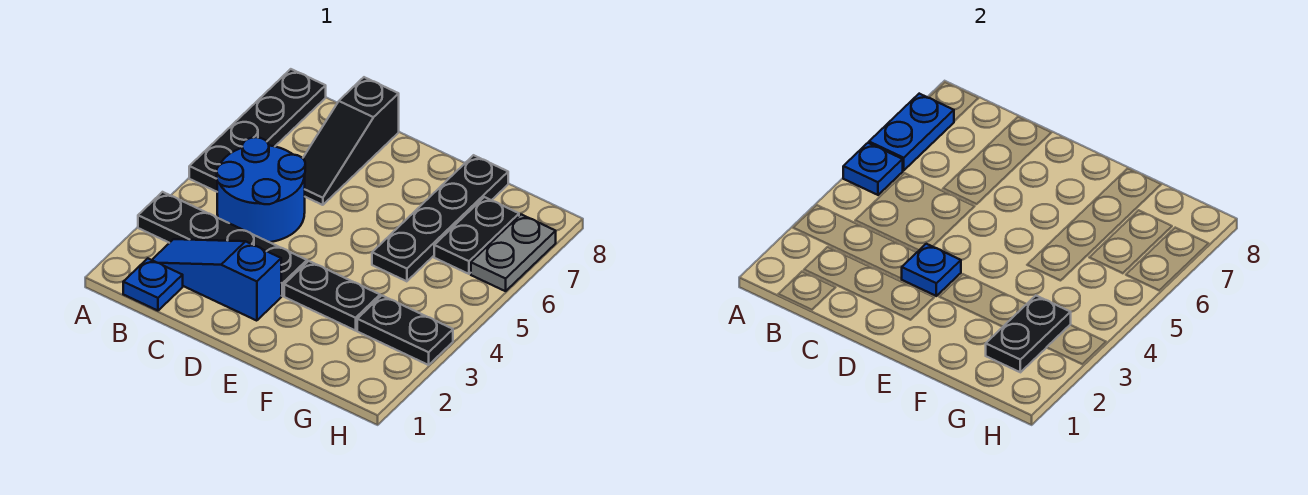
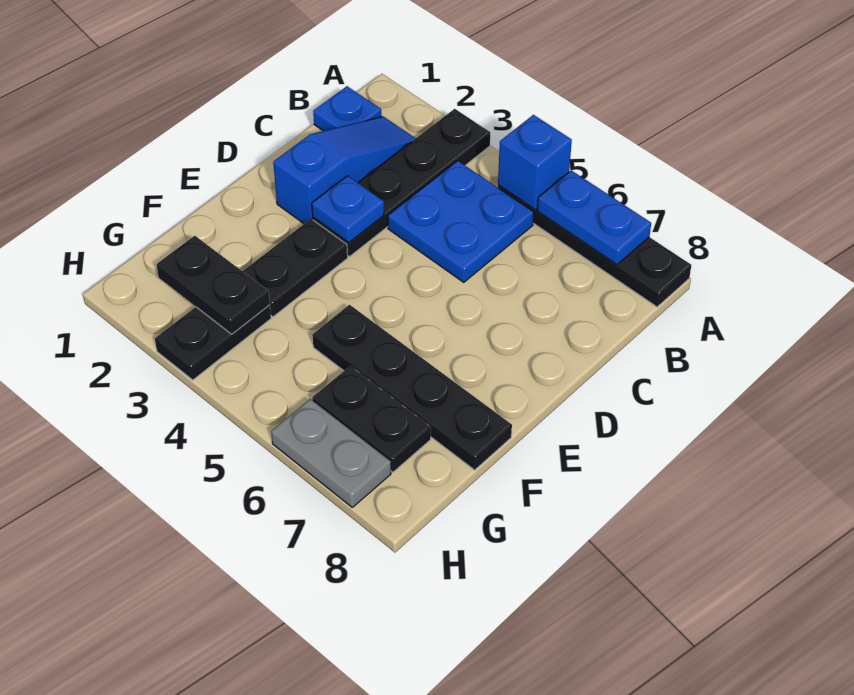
blue plate A5 level 2 -> blue brick A5 level 2
blue round brick B4:C5 level 1 -> blue plate B4:C5 level 1
black slope C6:C8 level 1 top 8 -> none

